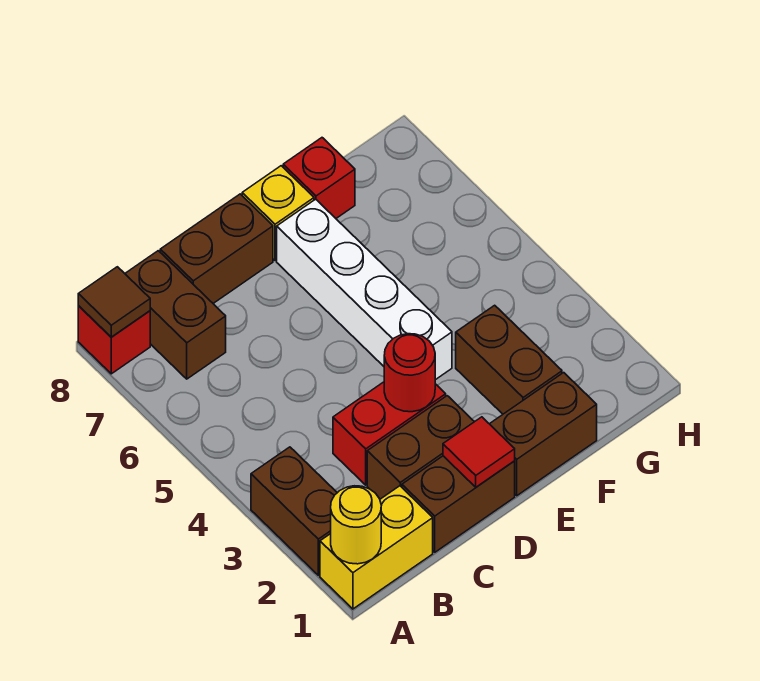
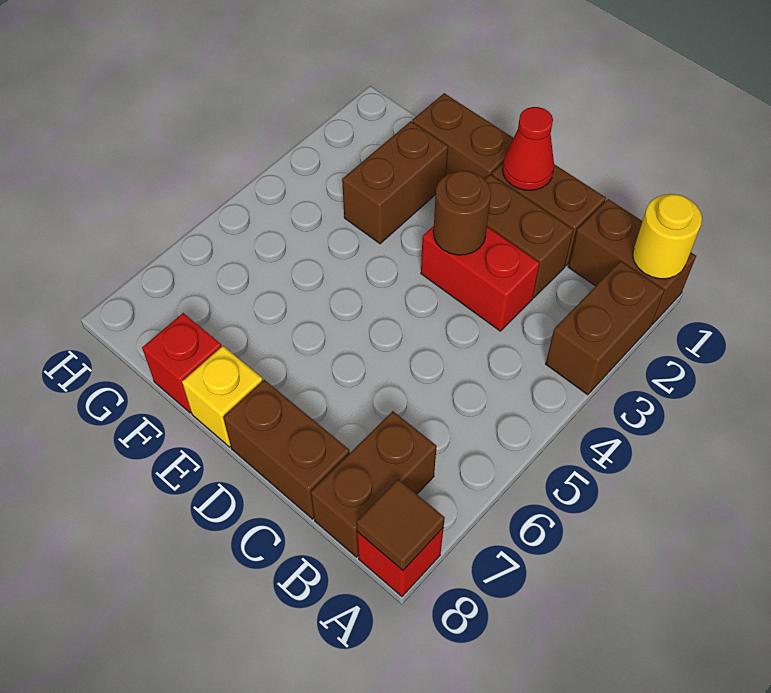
yellow brick A1:B1 level 1 -> brown brick A1:B1 level 1
red tile D1 level 2 -> red cone D1 level 2
red round brick D3 level 2 -> brown round brick D3 level 2
white brick E4:E7 level 1 -> none

